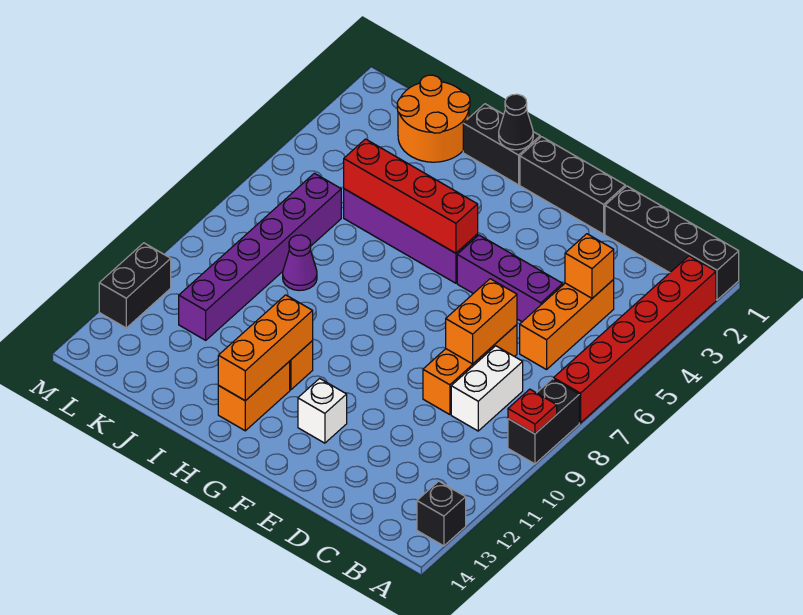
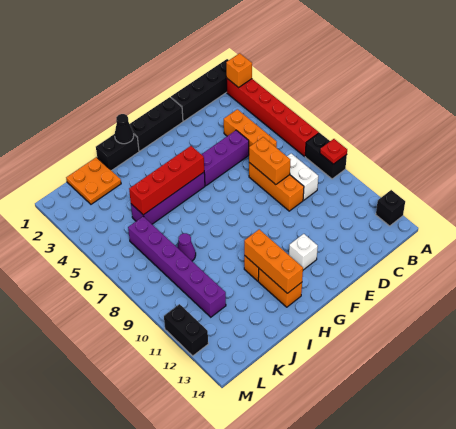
orange brick C4 level 2 -> orange brick A2 level 2
orange round brick J1:K2 level 1 -> orange plate J1:K2 level 1

